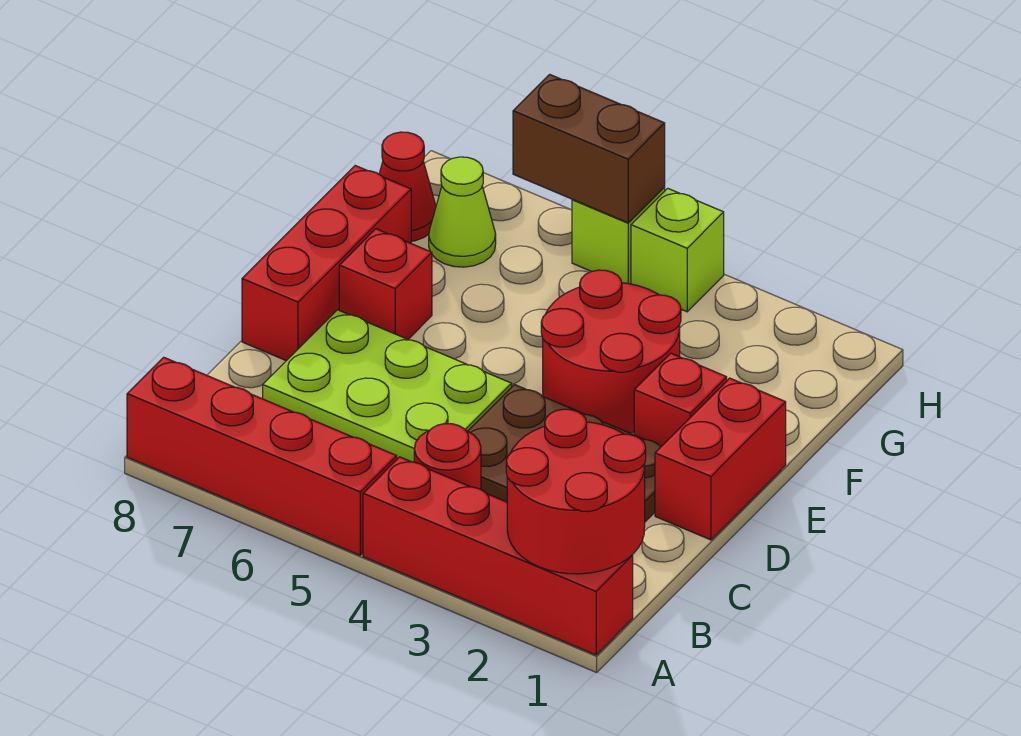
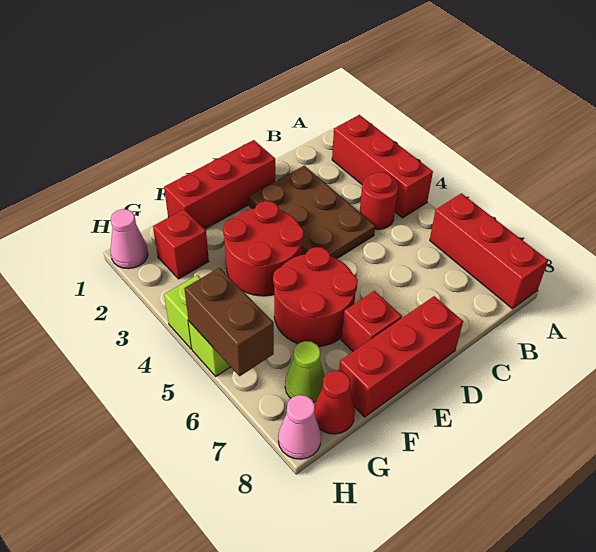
red brick A1:A4 level 1 -> red brick A2:A4 level 1
red round brick A1:B2 level 2 -> red round brick E5:F6 level 1
red brick A5:A8 level 1 -> red brick A6:A8 level 1
lime plate C5:D7 level 1 -> none
red brick D1:E1 level 1 -> red brick D1:F1 level 1
red brick E2 level 1 -> red brick G2 level 1
none -> pink cone H1 level 1
none -> pink cone H8 level 1

